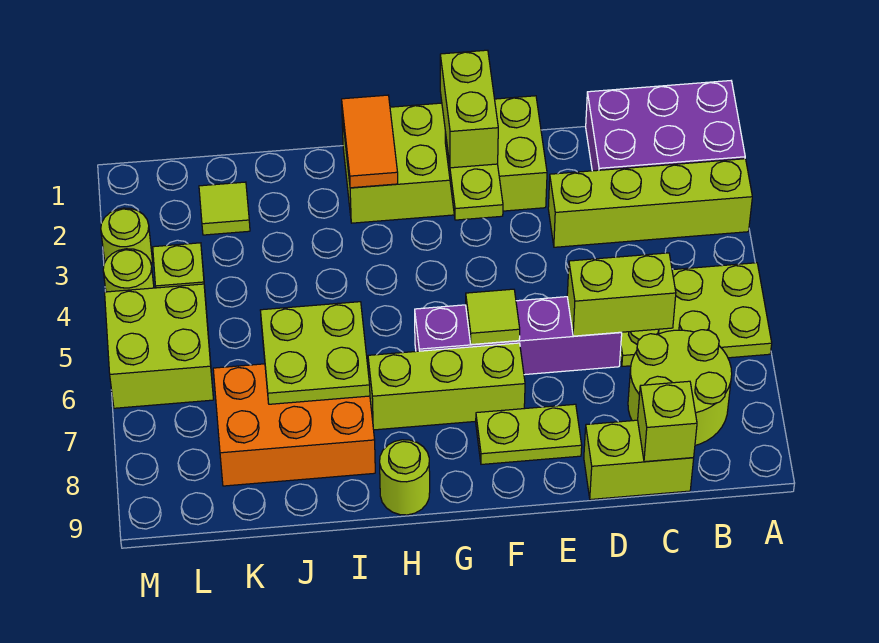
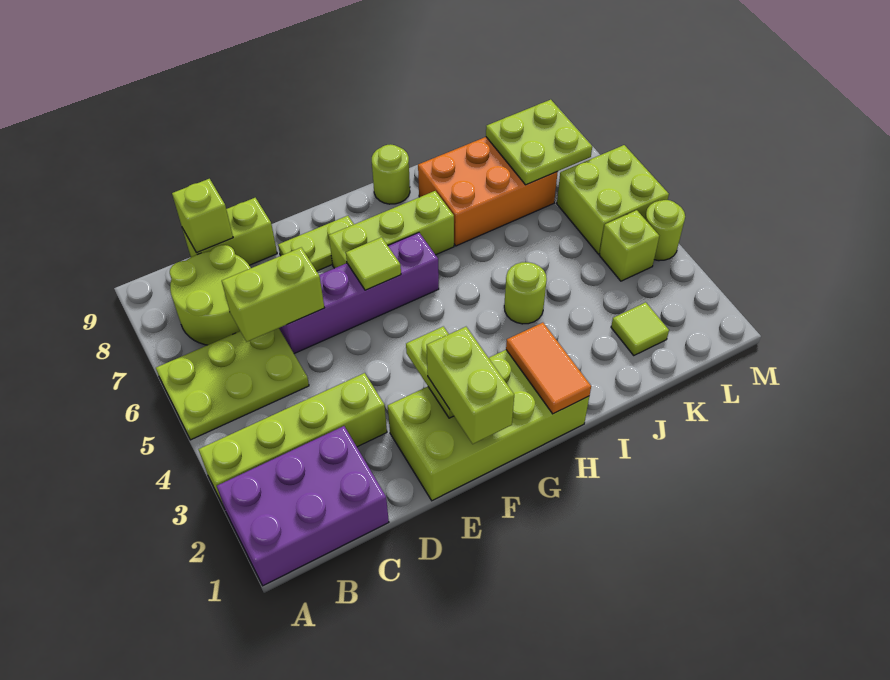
lime plate I6:J7 level 2 -> lime plate K7:L8 level 2
lime round brick M3 level 1 -> lime round brick I4 level 1

